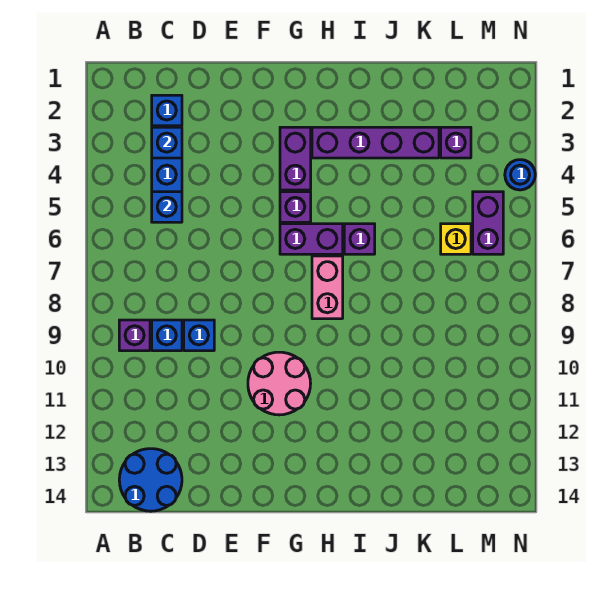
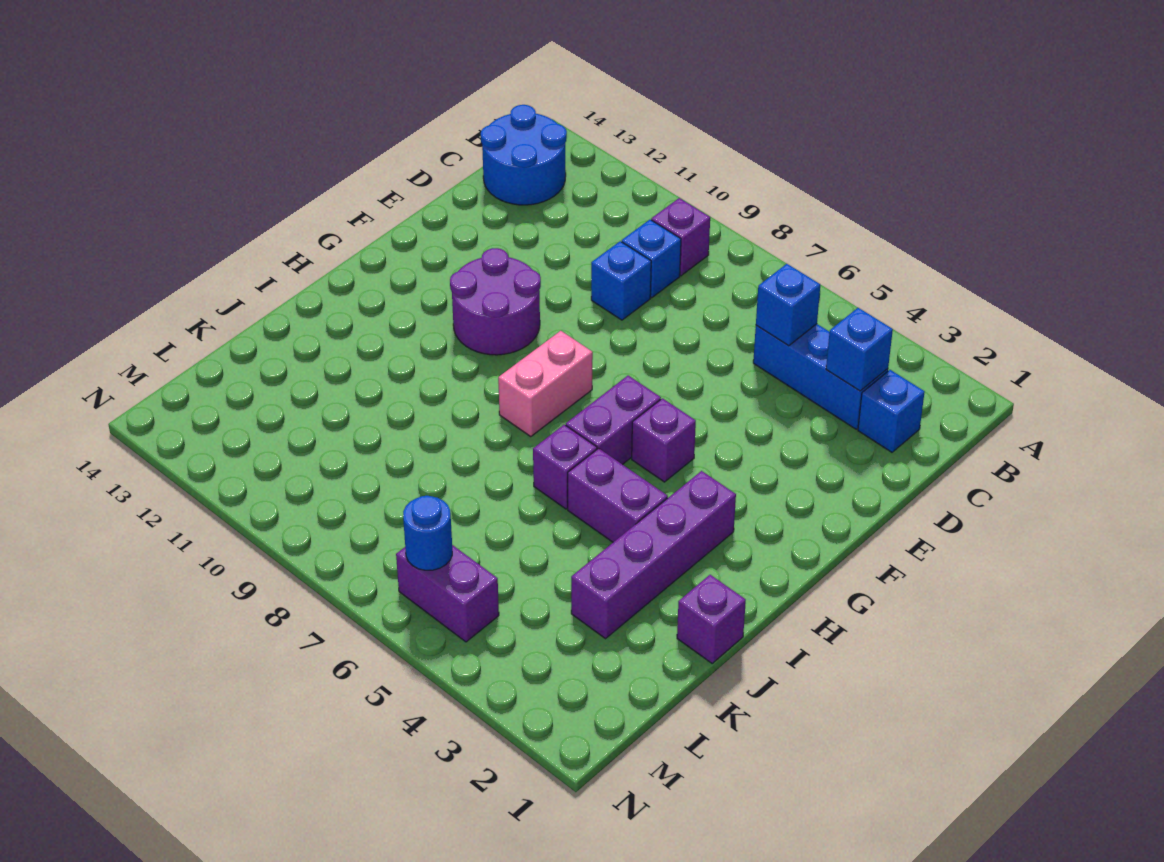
pink round brick F10:G11 level 1 -> purple round brick F10:G11 level 1
purple brick G3:G4 level 1 -> purple brick I4:I5 level 1
pink brick H7:H8 level 1 -> pink brick G8:H8 level 1
purple brick L3 level 1 -> purple brick J1 level 1
yellow brick L6 level 1 -> none
blue round brick N4 level 1 -> blue round brick M6 level 2

